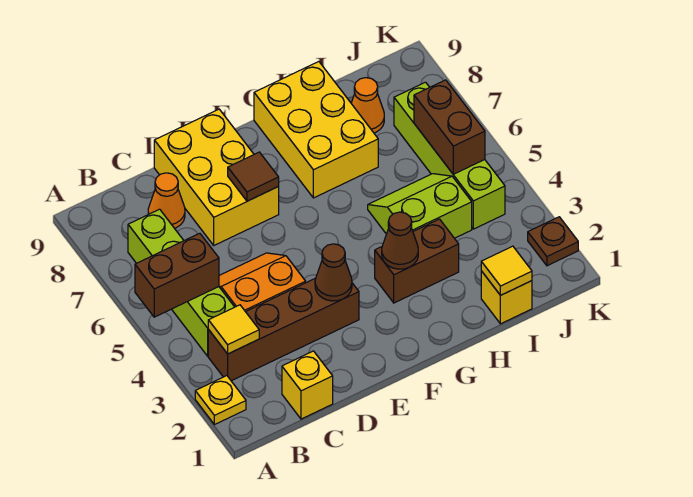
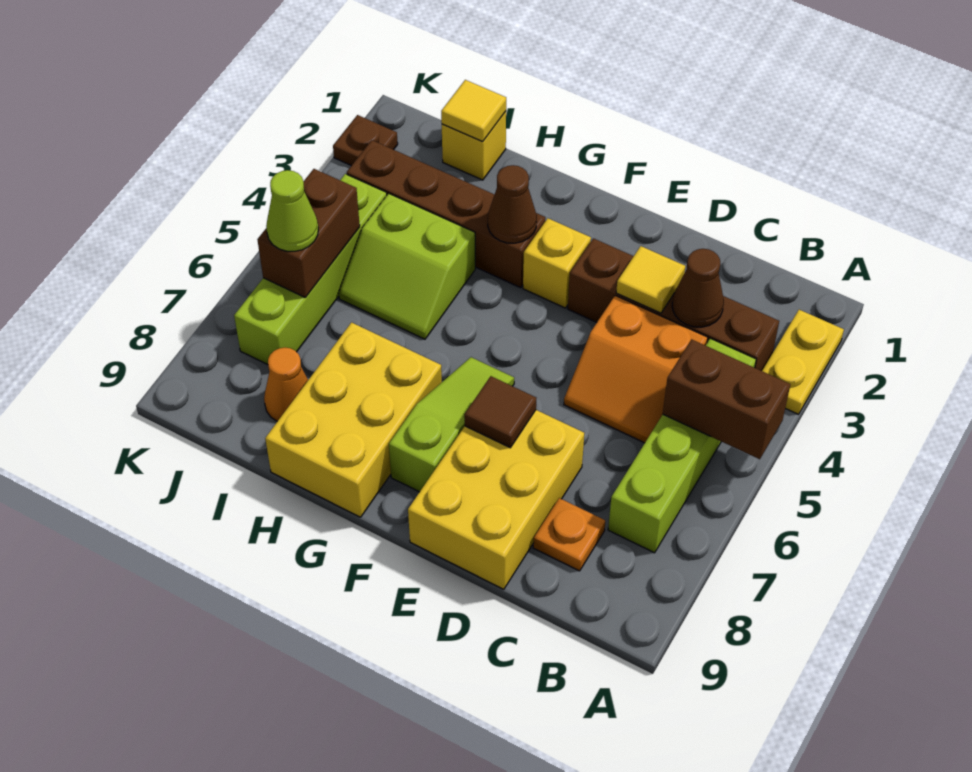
yellow plate A2 level 1 -> yellow plate A2:A3 level 1
yellow tile B3 level 2 -> yellow tile D3 level 2
yellow brick C1 level 1 -> yellow brick F3 level 1
orange cone C8 level 1 -> orange plate C8 level 1
brown cone E3 level 2 -> brown cone C3 level 2
none -> lime slope F6:F8 level 1 top 8
brown brick G3:H3 level 1 -> brown brick G3:J3 level 1
none -> lime cone J6 level 3

